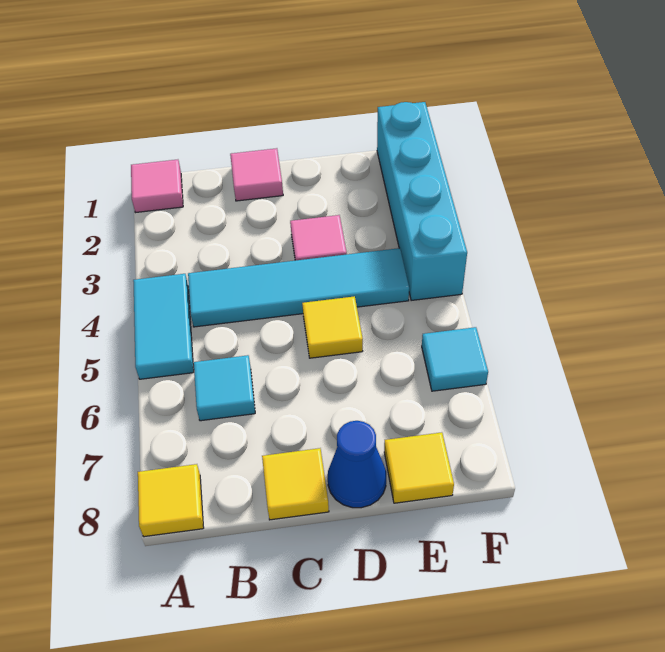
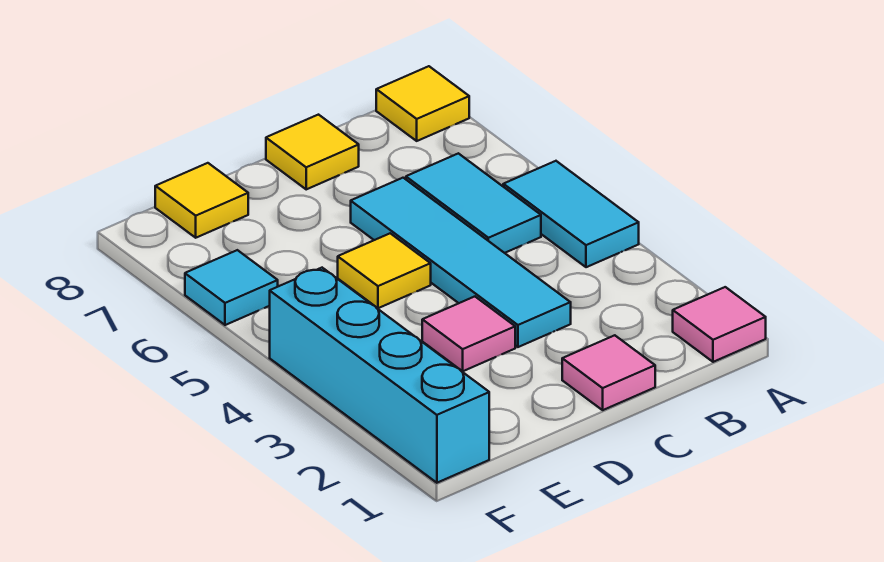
cyan tile B4:E4 level 1 -> cyan tile C3:C6 level 1
cyan tile B6 level 1 -> cyan tile B5:B6 level 1
blue cone D8 level 1 -> none

